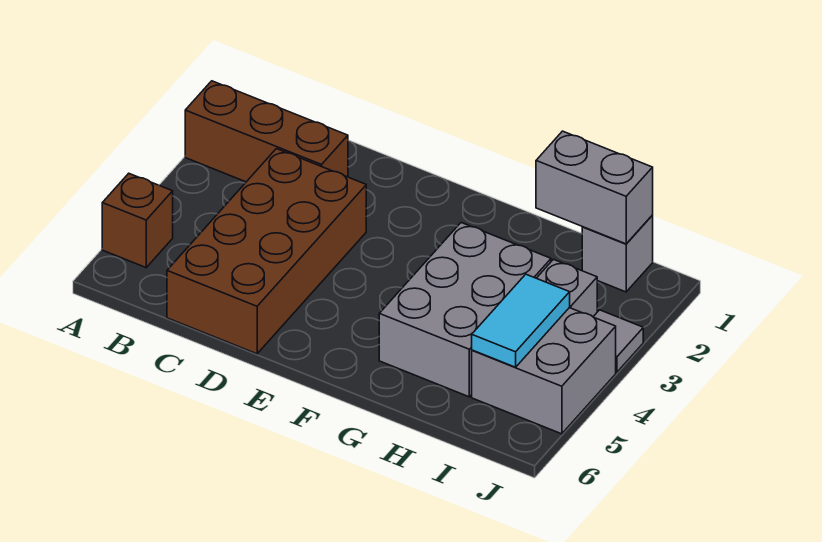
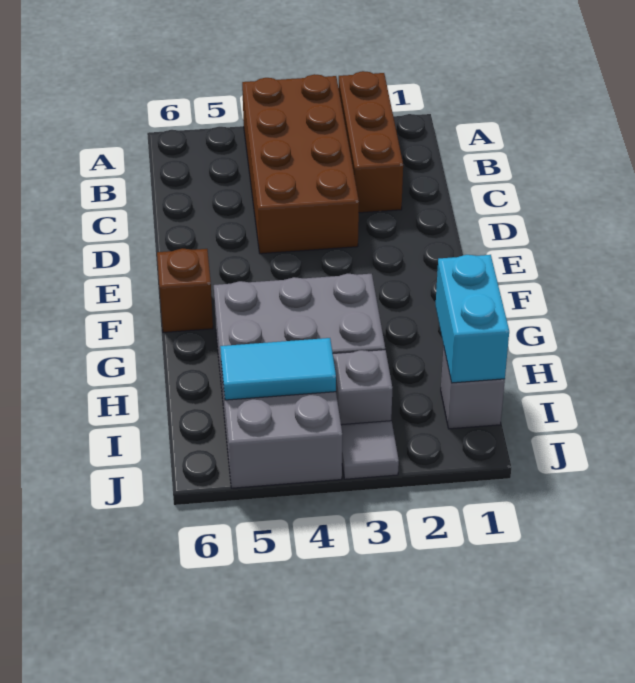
brown brick A5 level 1 -> brown brick F6 level 1
brown brick C3:D6 level 1 -> brown brick A3:D4 level 1
grey brick H1:I1 level 2 -> cyan brick H1:I1 level 2

